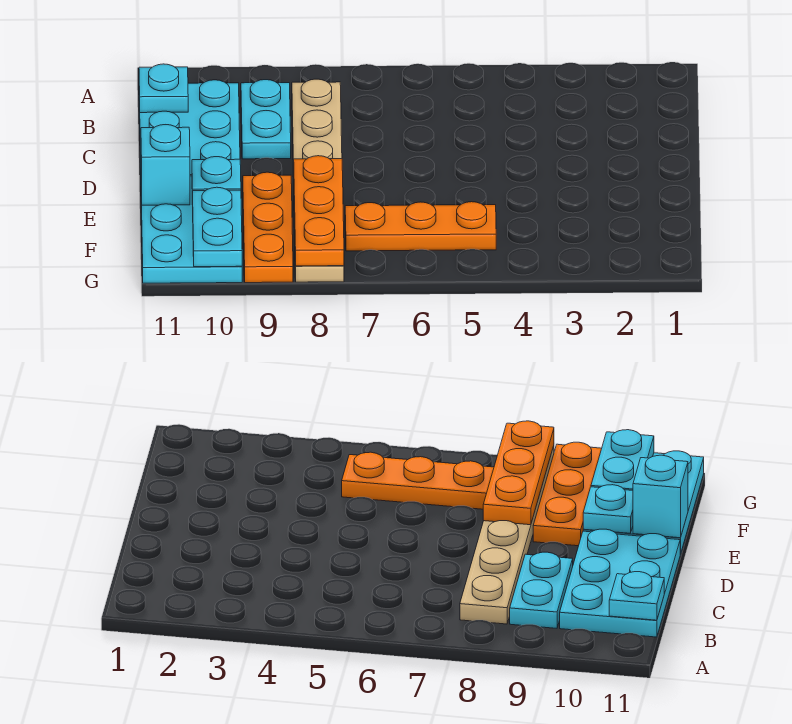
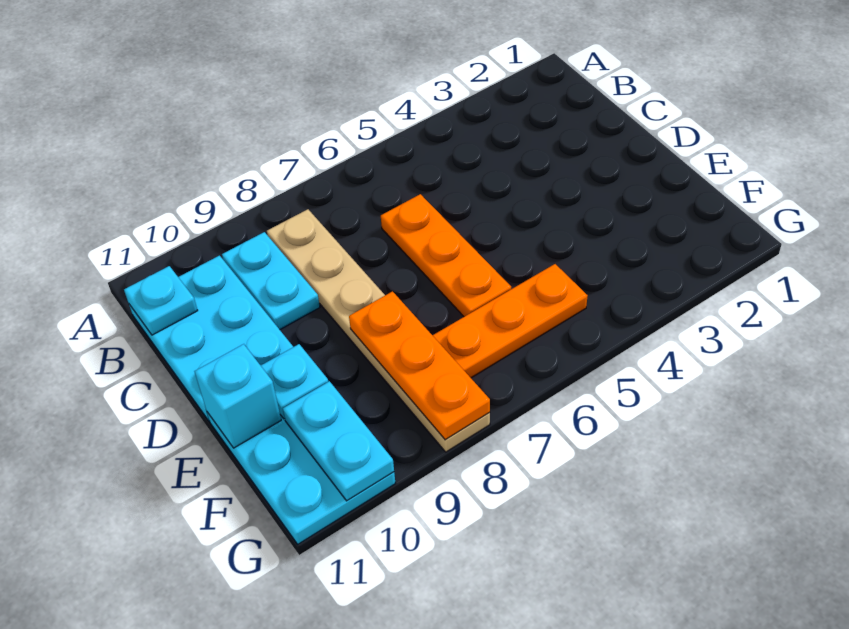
orange plate E9:G9 level 1 -> orange plate C6:E6 level 1

